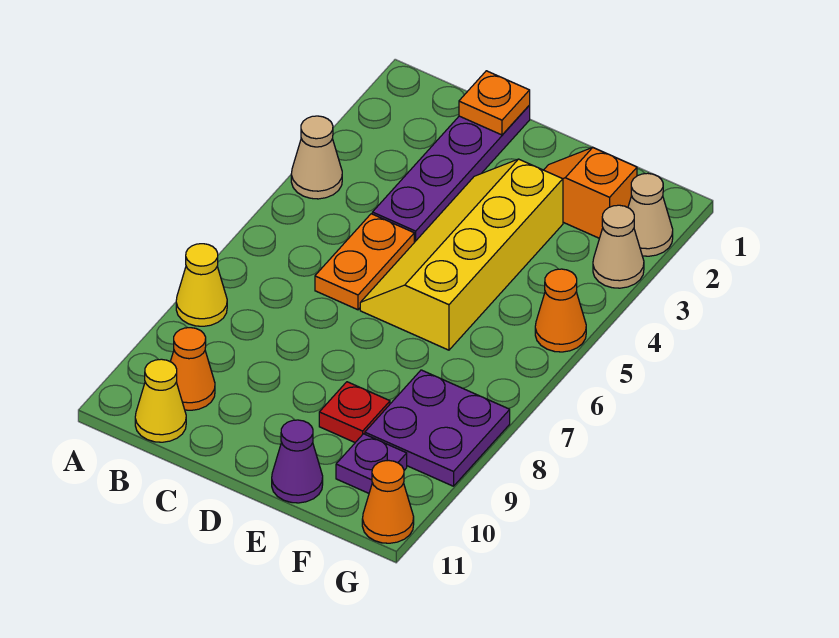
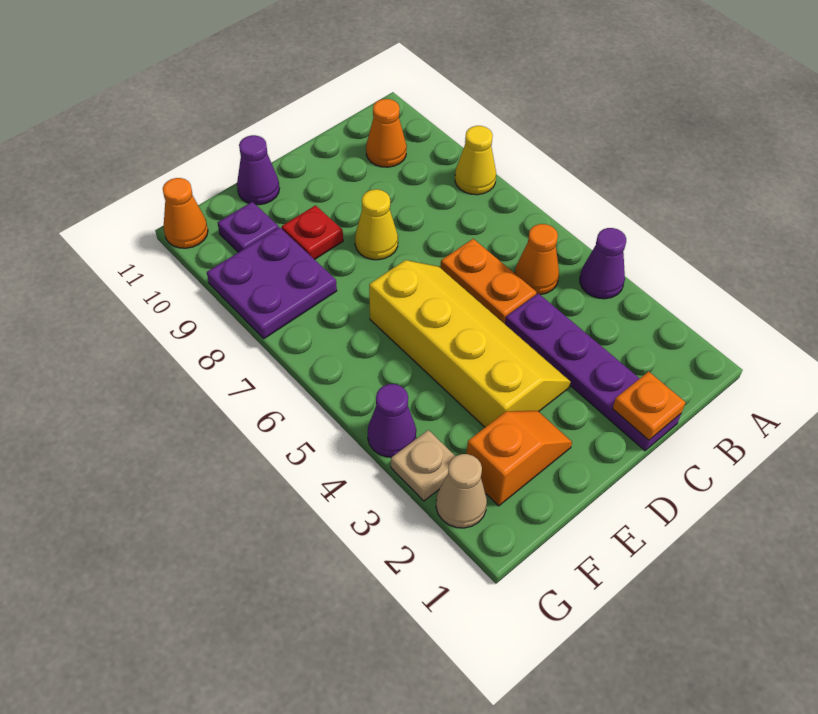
tan cone A4 level 1 -> purple cone A4 level 1
yellow cone B11 level 1 -> yellow cone D8 level 1
tan cone G3 level 1 -> tan plate G3 level 1
none -> purple cone G4 level 1
orange cone G5 level 1 -> orange cone B5 level 1

